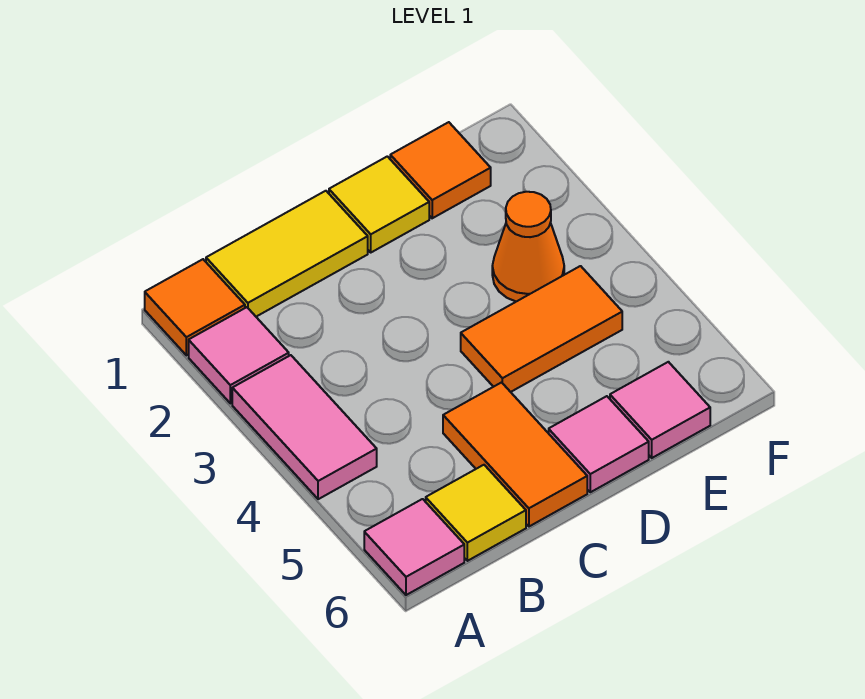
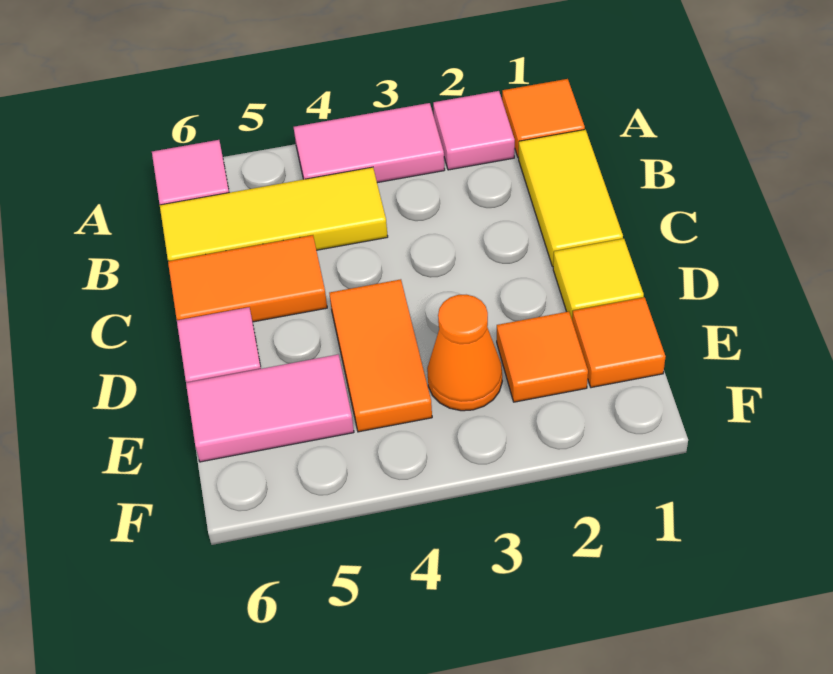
yellow tile B6 level 1 -> yellow tile B4:B6 level 1
none -> orange tile E2 level 1
pink tile E6 level 1 -> pink tile E5:E6 level 1

